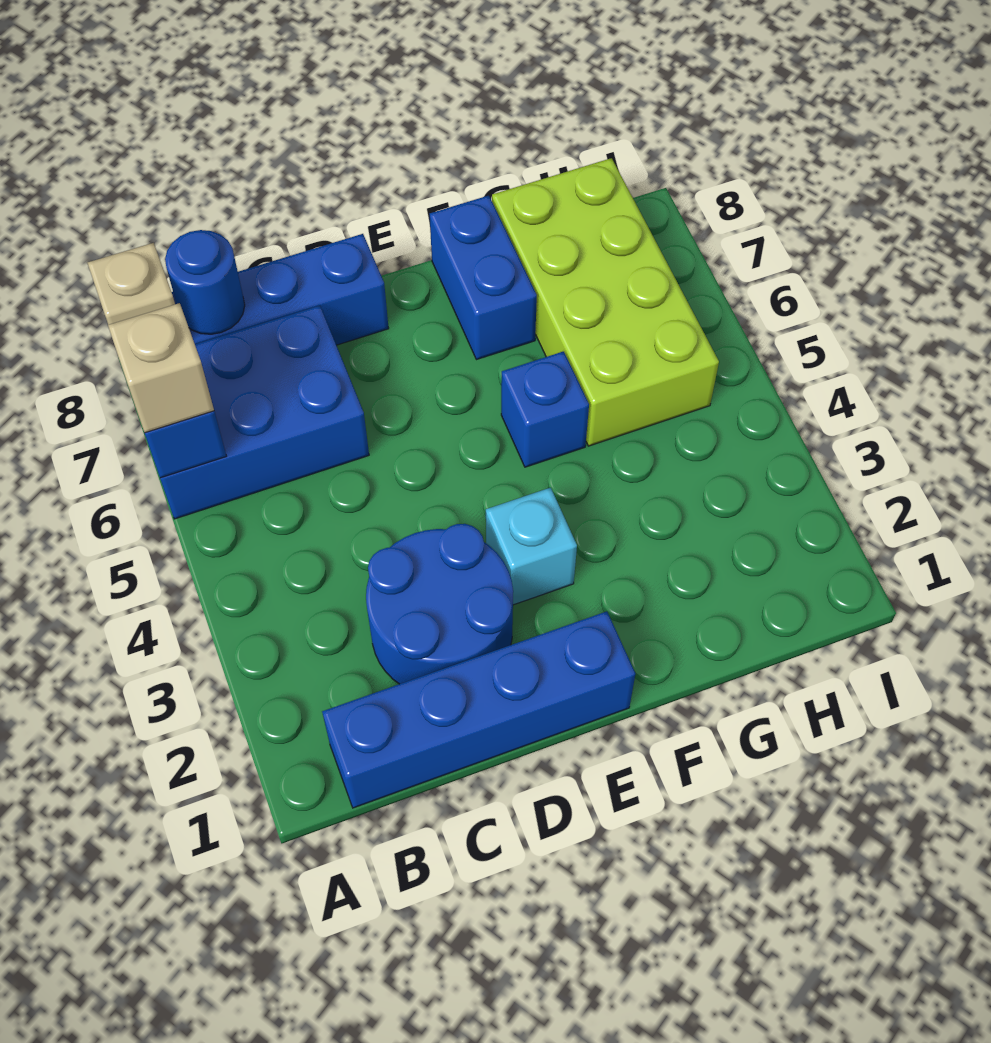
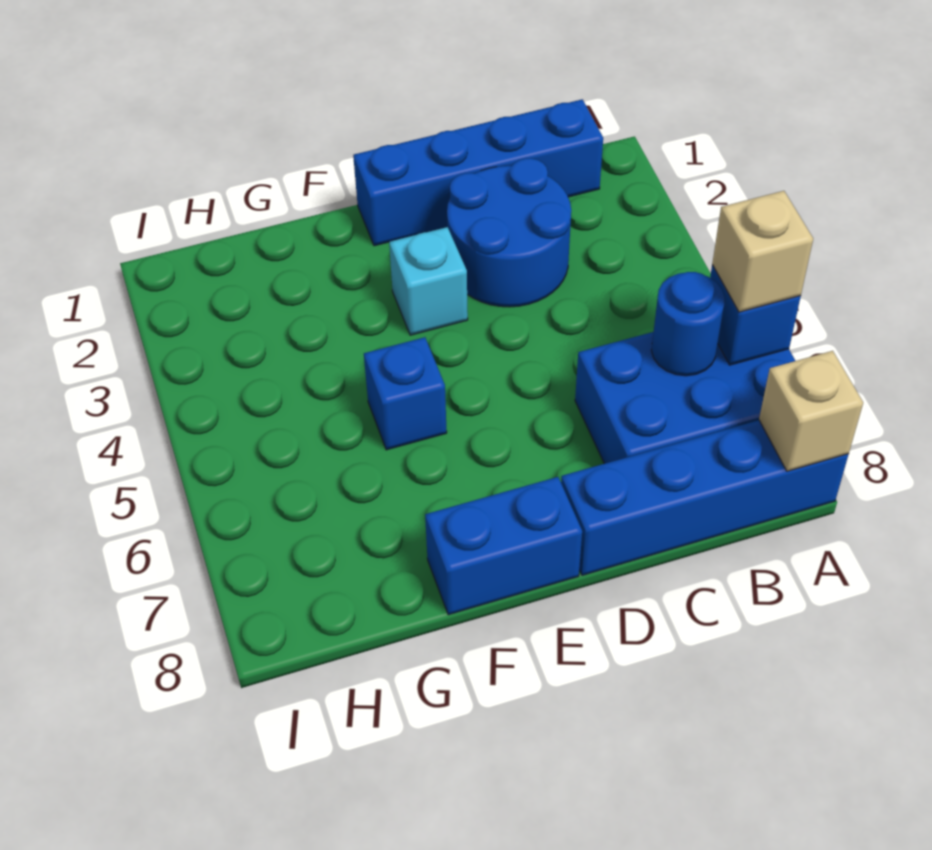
blue round brick B8 level 2 -> blue round brick B6 level 2
blue brick F7:F8 level 1 -> blue brick E8:F8 level 1
lime brick G5:H8 level 1 -> none

